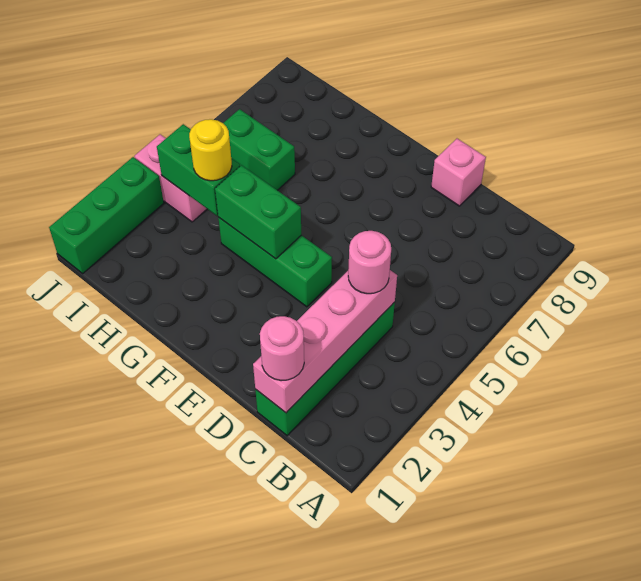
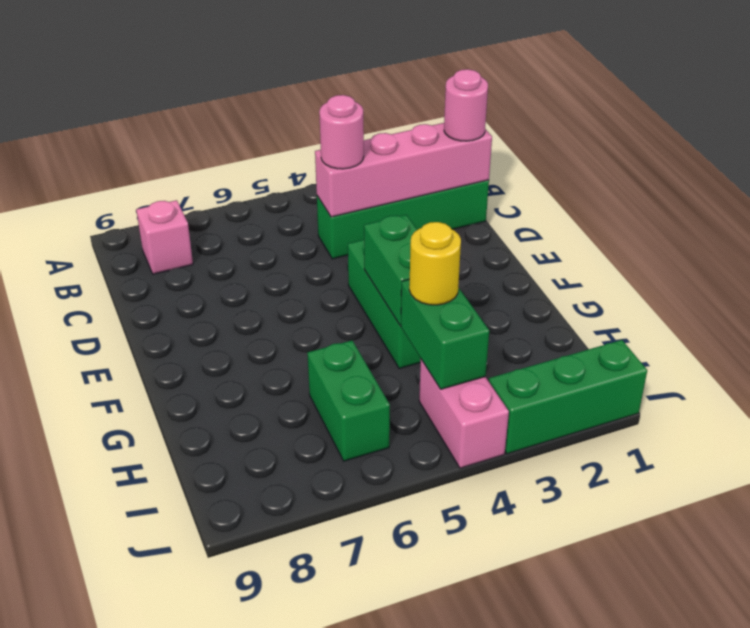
pink brick D9 level 1 -> pink brick B8 level 1

